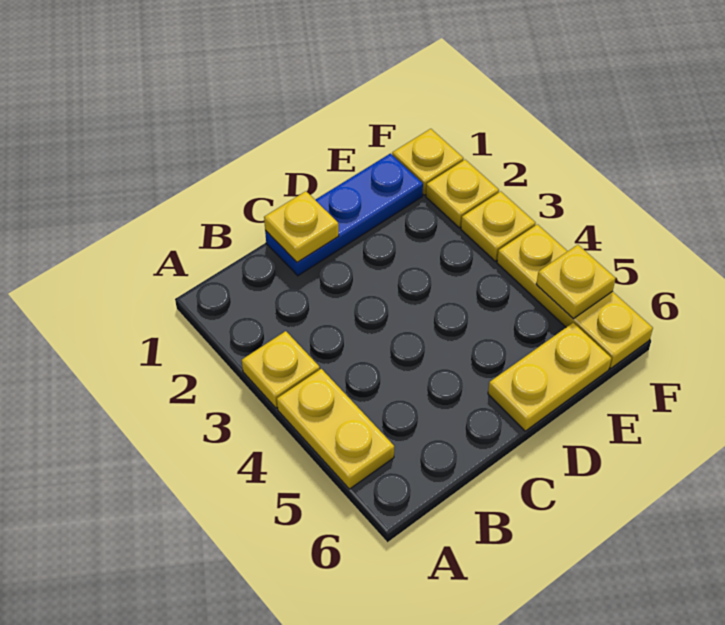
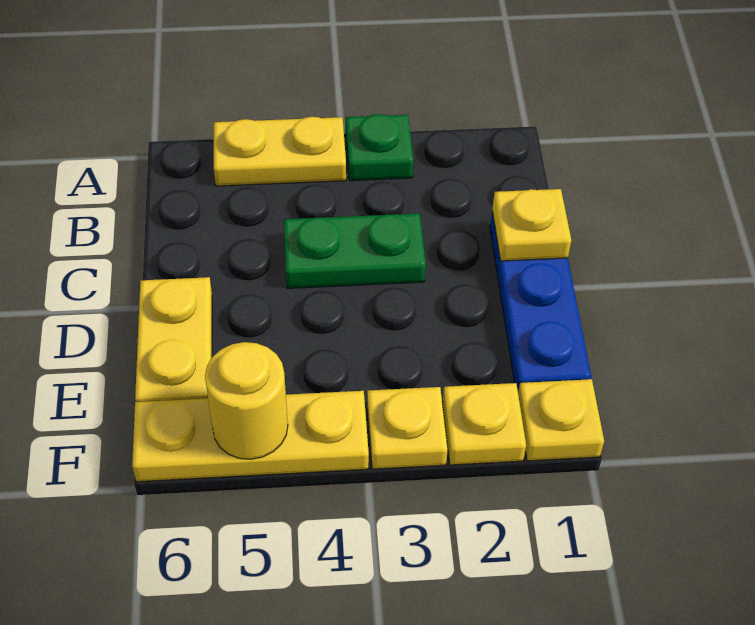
yellow plate A3 level 1 -> green plate A3 level 1
none -> green plate C3:C4 level 1
yellow plate F5 level 2 -> yellow round brick F5 level 2

